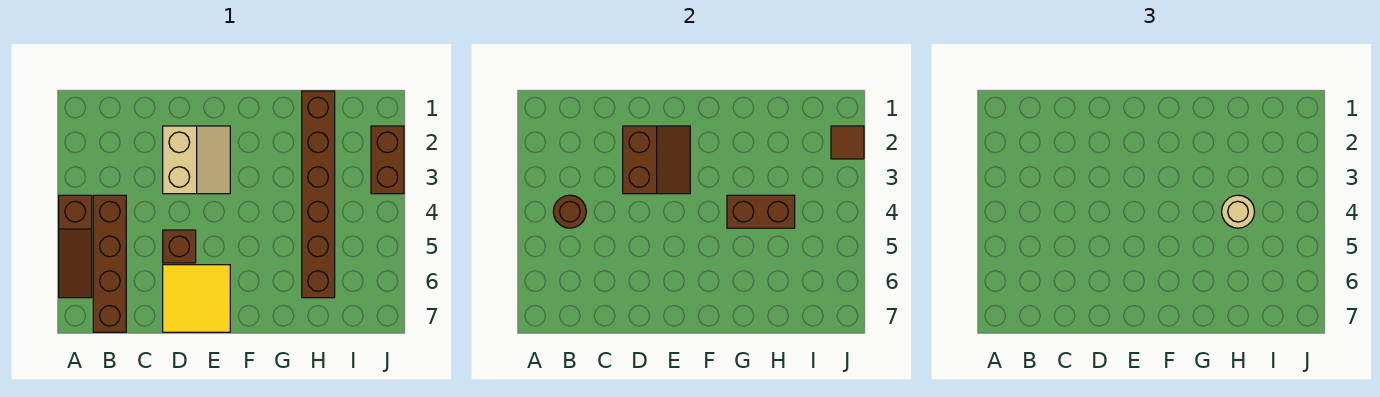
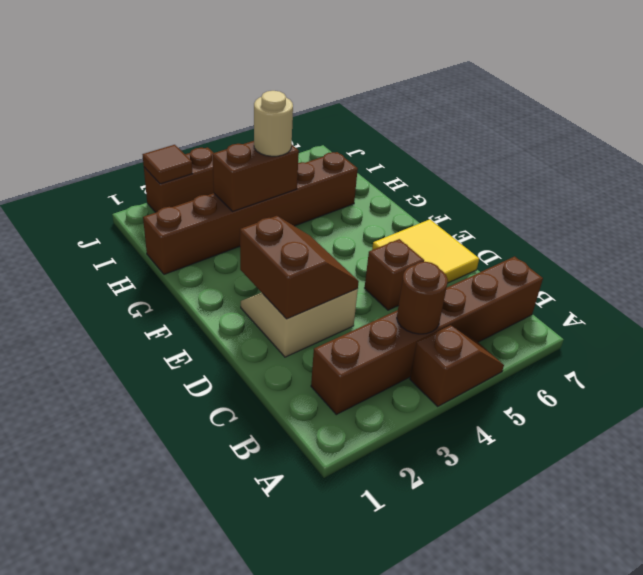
brown slope A4:A6 level 1 top 4 -> brown slope A4:A5 level 1 top 4
brown brick B4:B7 level 1 -> brown brick B2:B7 level 1
brown slope D2:E3 level 2 top D -> brown slope D2:E3 level 2 top 2
brown brick G4:H4 level 2 -> brown brick H3:H4 level 2

